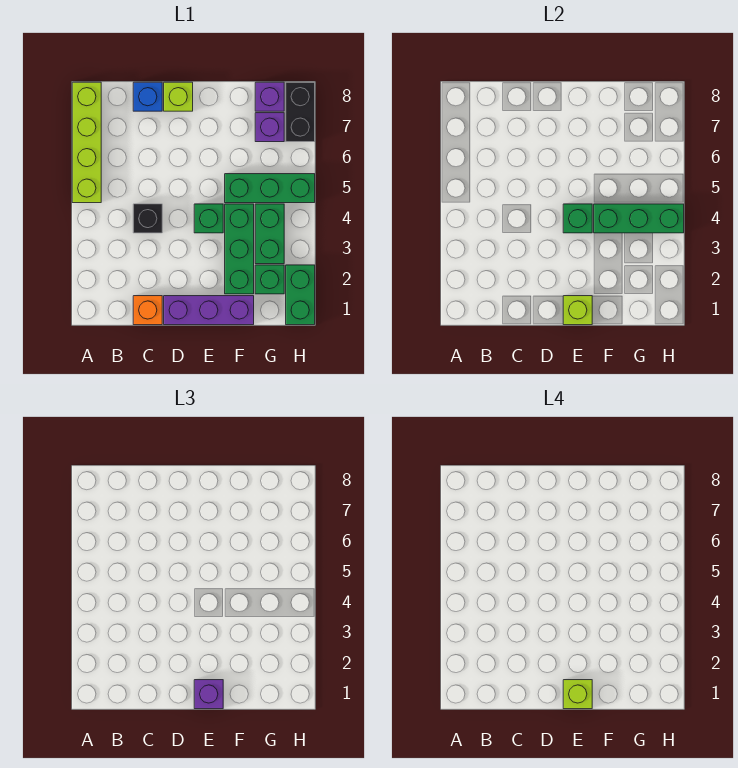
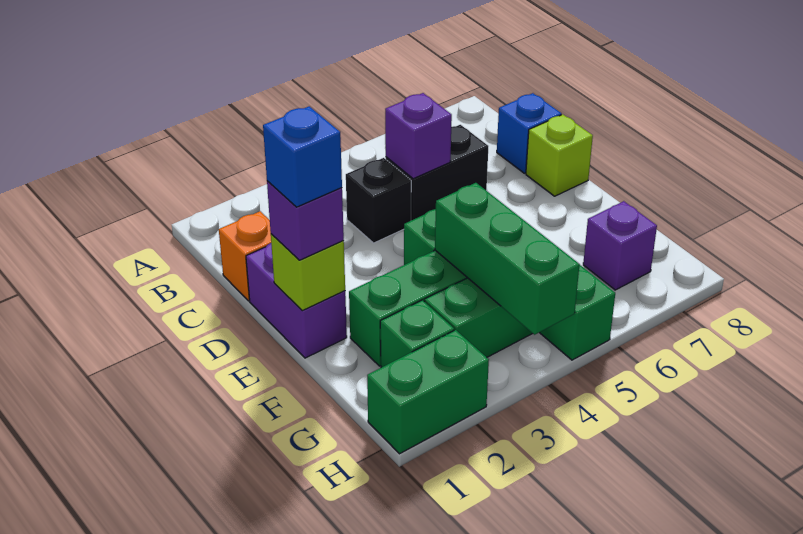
lime brick A5:A8 level 1 -> none
purple brick D1:F1 level 1 -> purple brick D1:E1 level 1
lime brick E1 level 4 -> blue brick E1 level 4
green brick E4 level 2 -> none
purple brick G8 level 1 -> purple brick C5 level 2
black brick H7:H8 level 1 -> black brick C5:C6 level 1

